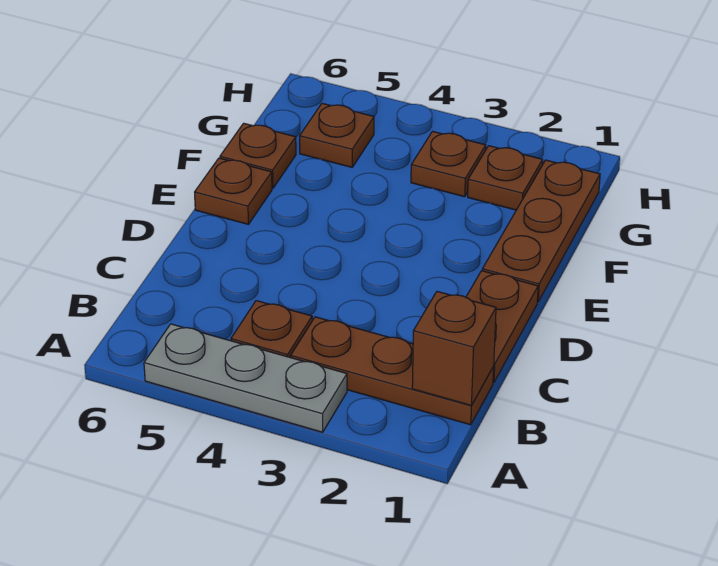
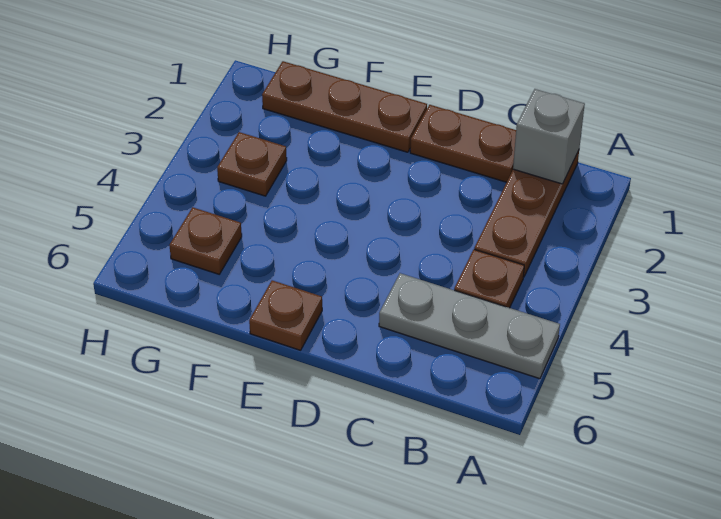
grey plate A3:A5 level 1 -> grey plate A5:C5 level 1
brown brick B1 level 2 -> grey brick B1 level 2
brown plate F6 level 1 -> none
brown plate G2 level 1 -> none

